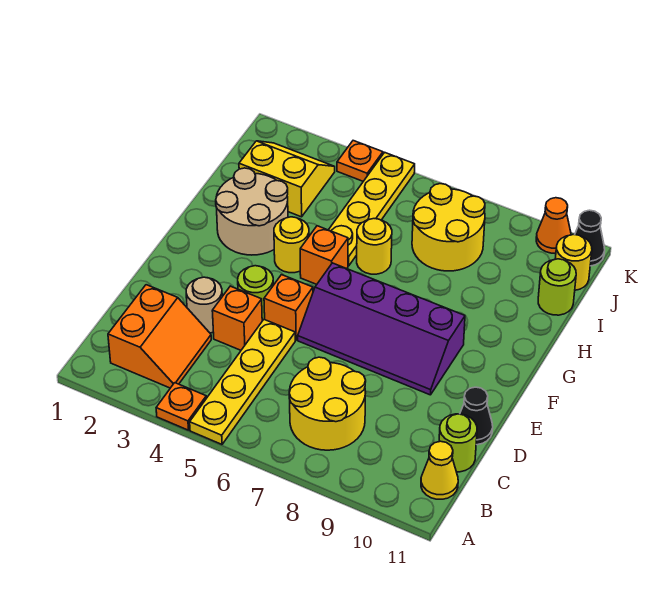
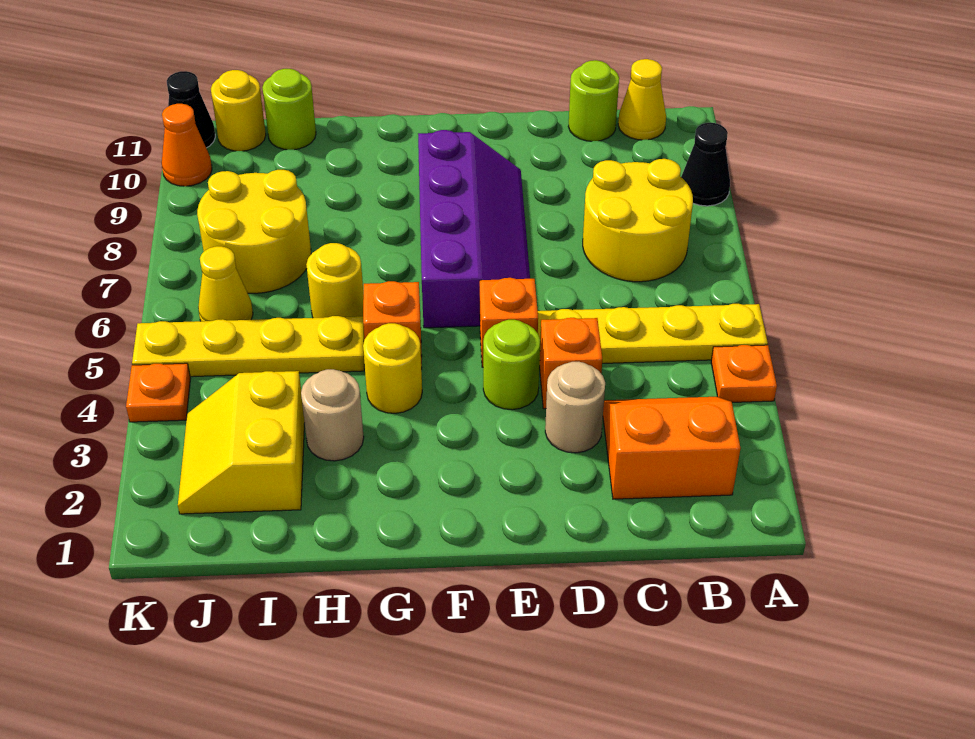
black cone D11 level 1 -> black cone A9 level 1
tan round brick G2:H3 level 1 -> tan round brick H3 level 1
none -> yellow cone J6 level 1

